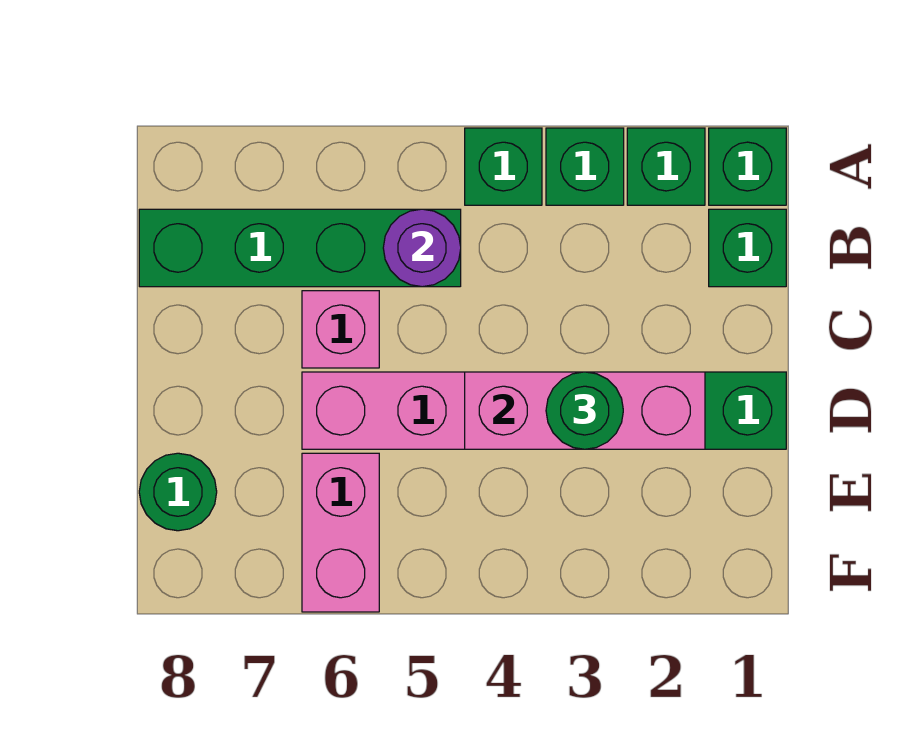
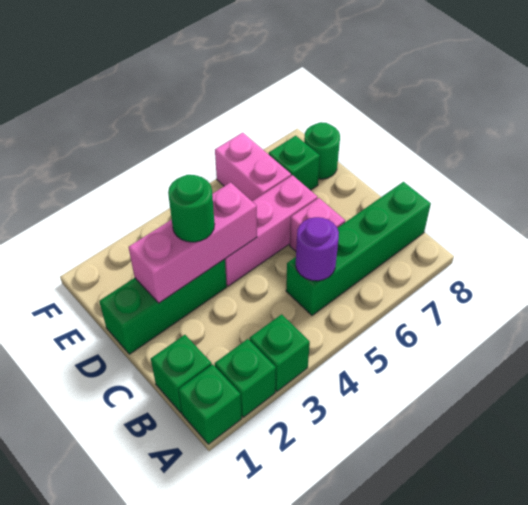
green brick A4 level 1 -> green brick E7 level 1

